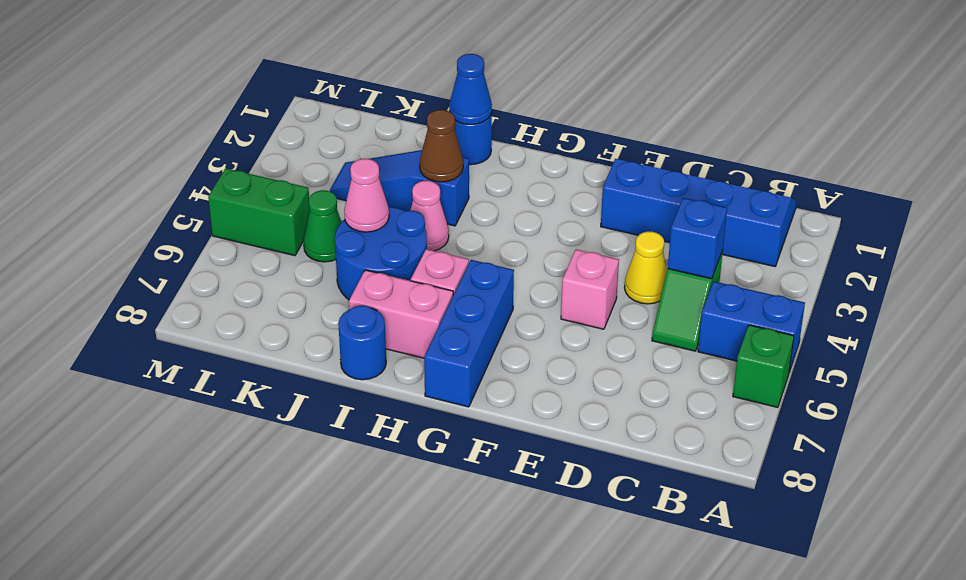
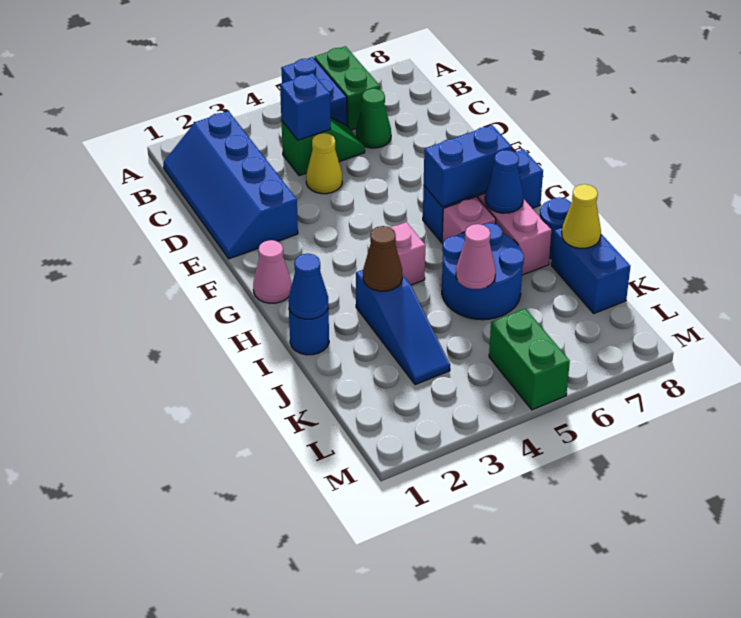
green brick A6 level 1 -> green brick A6:B6 level 1
pink brick E5 level 1 -> pink brick H4 level 1
none -> blue brick G6:G7 level 2
none -> blue cone H7 level 2
pink cone I4 level 1 -> pink cone G1 level 1
none -> blue brick J8:K8 level 1
none -> yellow cone J8 level 2
green cone K5 level 1 -> green cone C6 level 1

